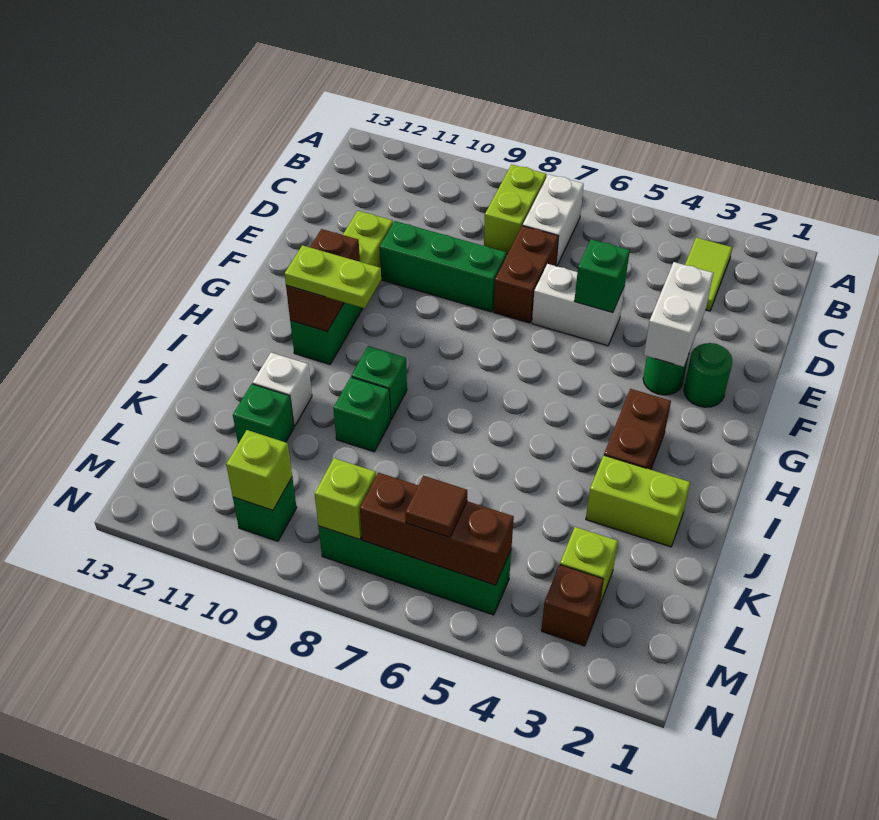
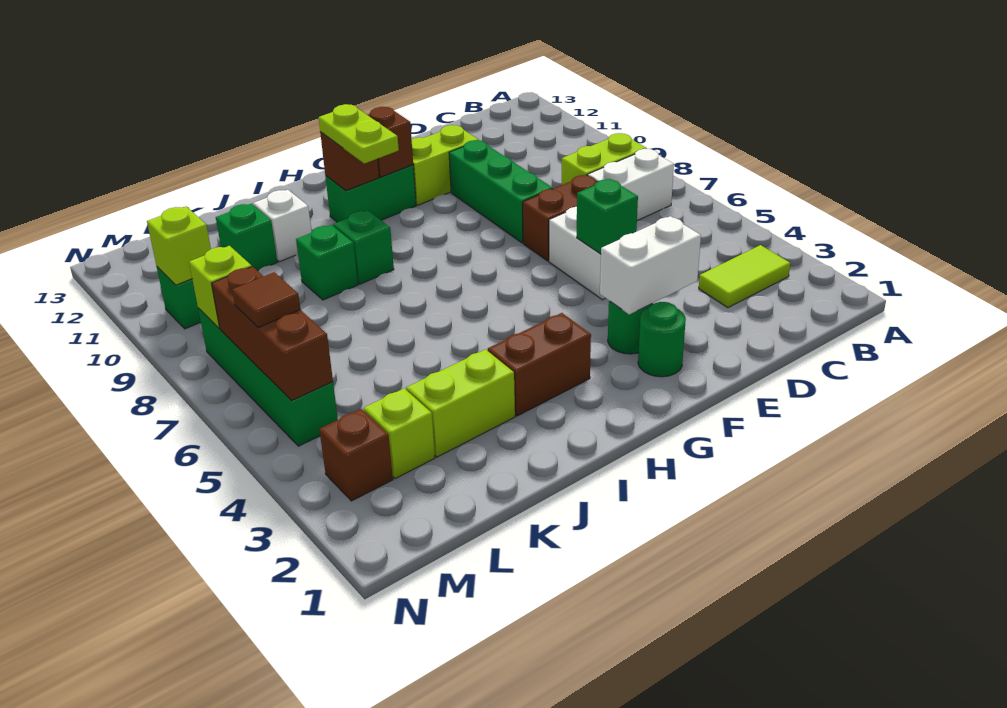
lime brick J2:J3 level 1 -> lime brick J3:K3 level 1

